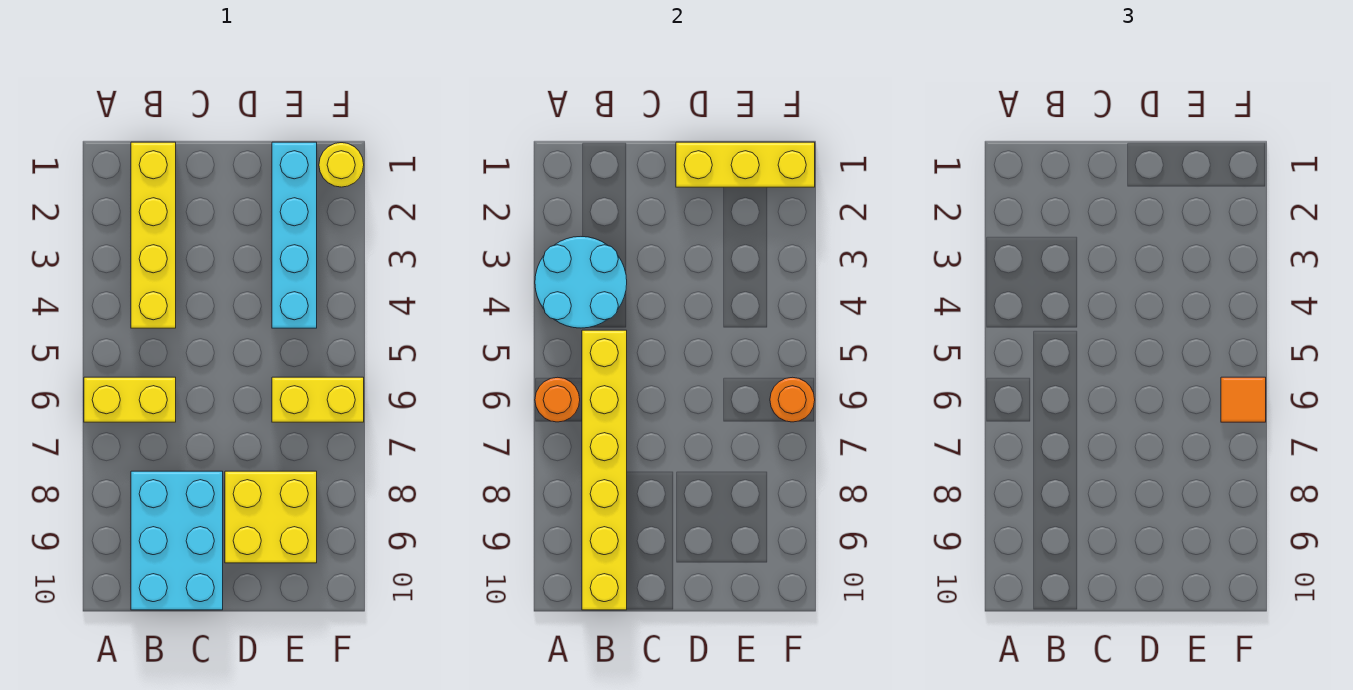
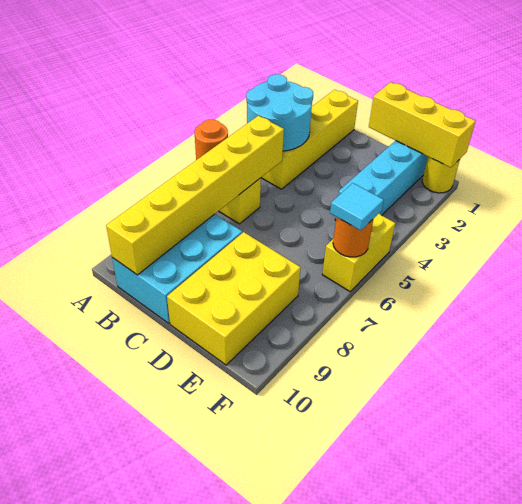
yellow brick D8:E9 level 1 -> yellow brick D8:E10 level 1
yellow brick E6:F6 level 1 -> yellow brick F5:F6 level 1
orange tile F6 level 3 -> cyan tile F6 level 3

